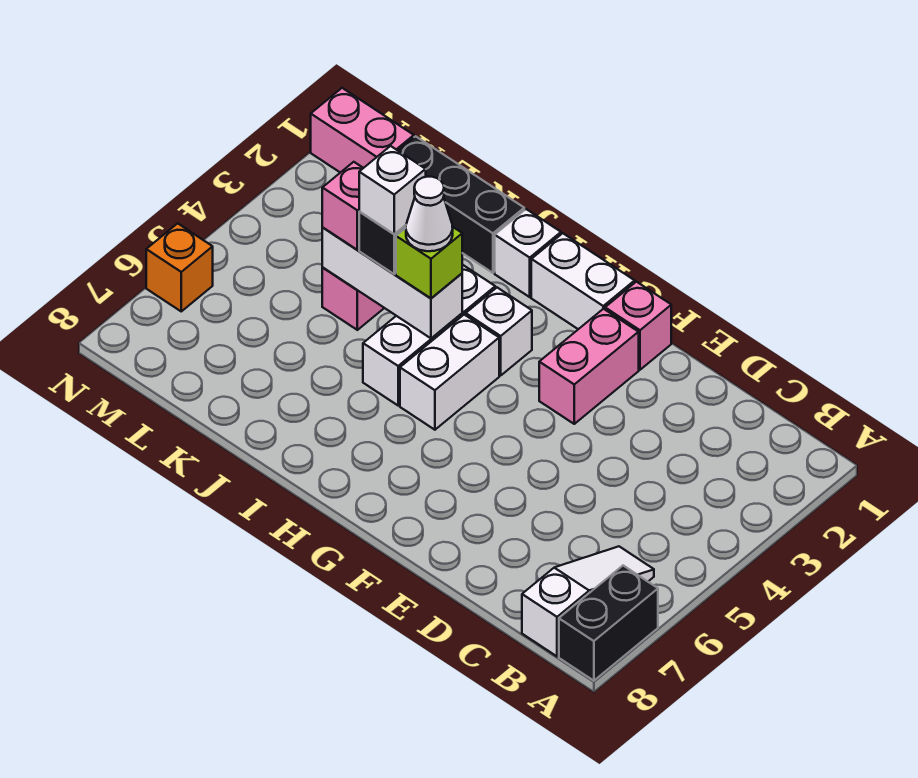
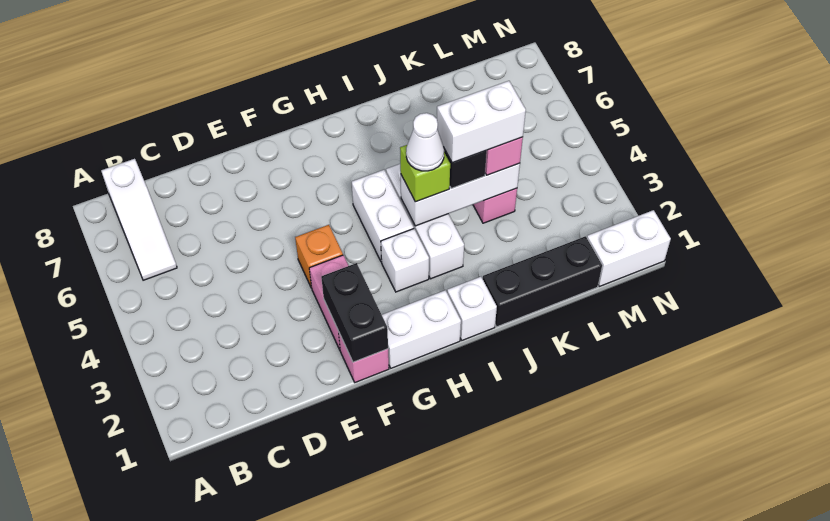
black brick A7:A8 level 1 -> black brick F1:F2 level 2
white brick J4 level 4 -> white brick J4:K4 level 4
pink brick M1:N1 level 1 -> white brick M1:N1 level 1
orange brick N6 level 1 -> orange brick F4 level 1

